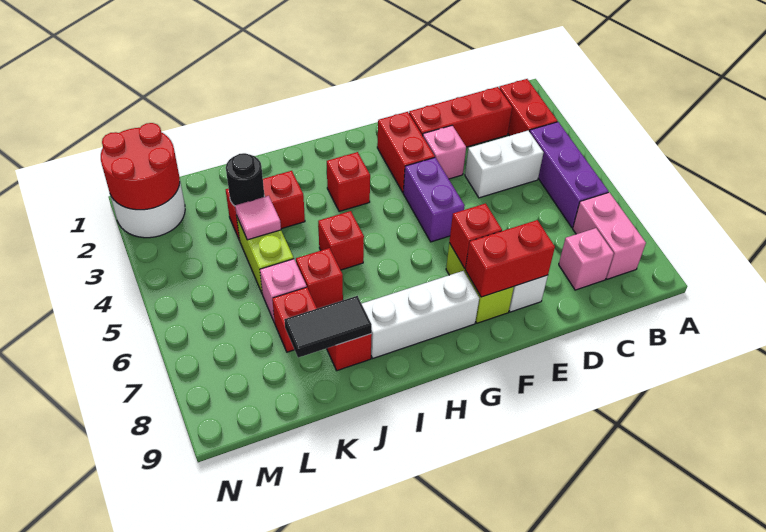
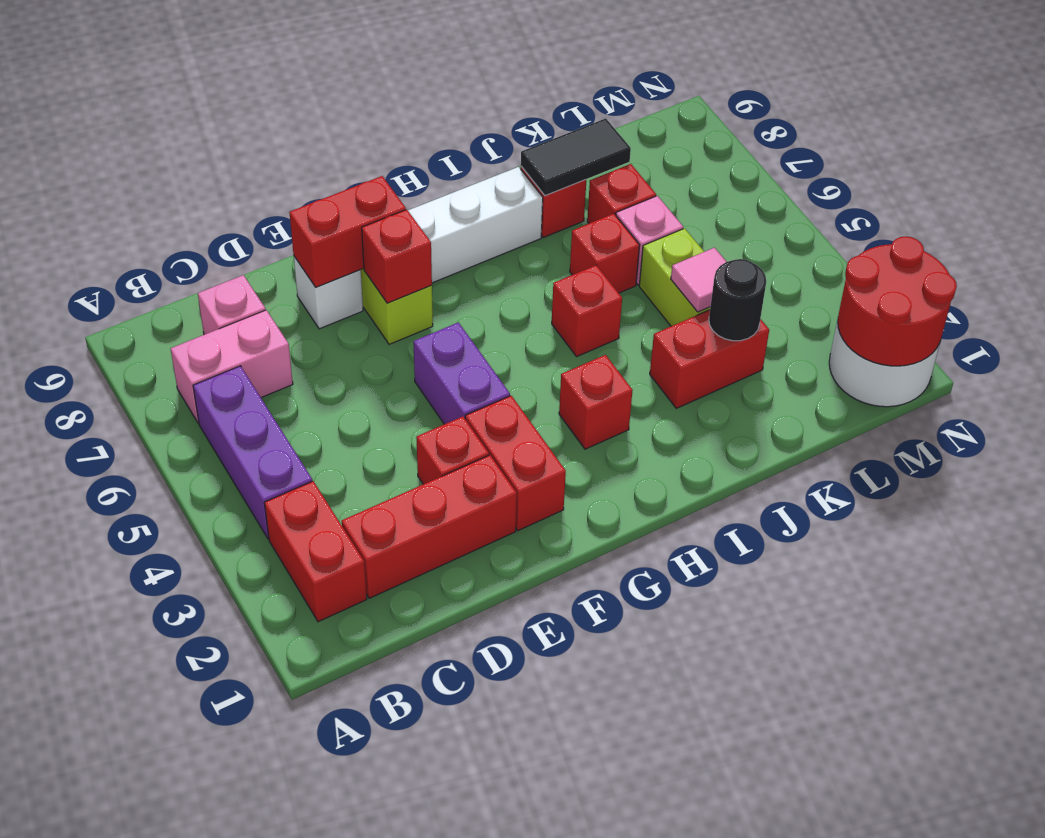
pink brick B7:B8 level 1 -> pink brick B7:C7 level 1
white brick C4:D4 level 1 -> none
pink brick E3 level 1 -> red brick E3 level 1

